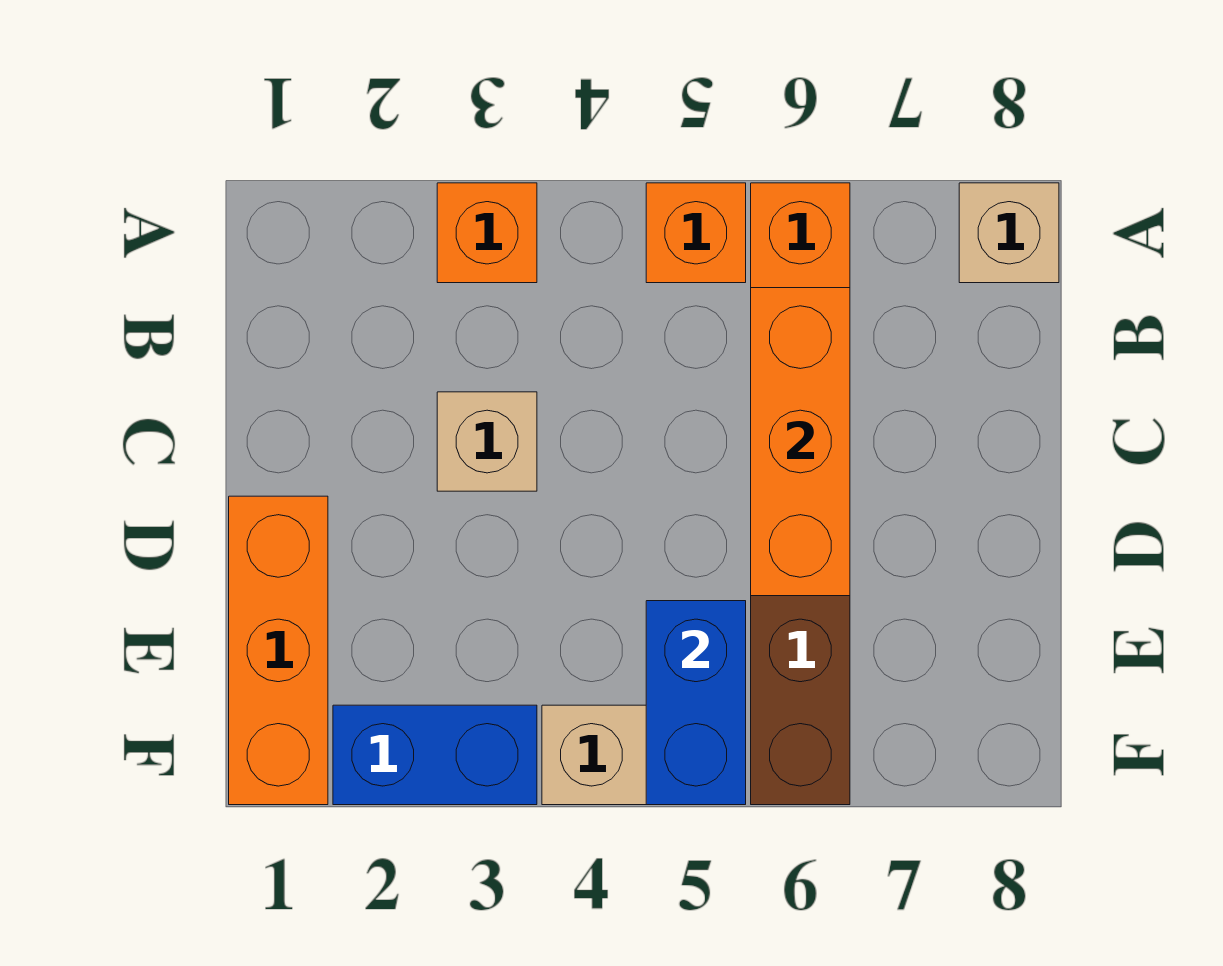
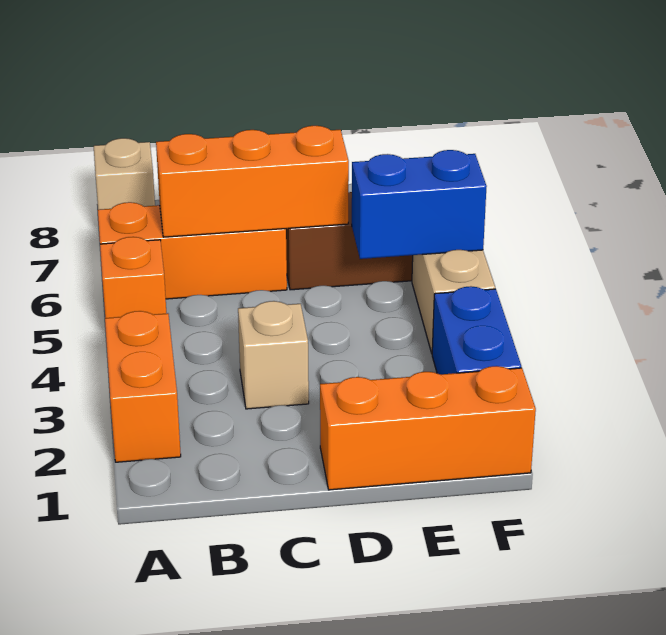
orange brick A3 level 1 -> orange brick A2:A3 level 1

